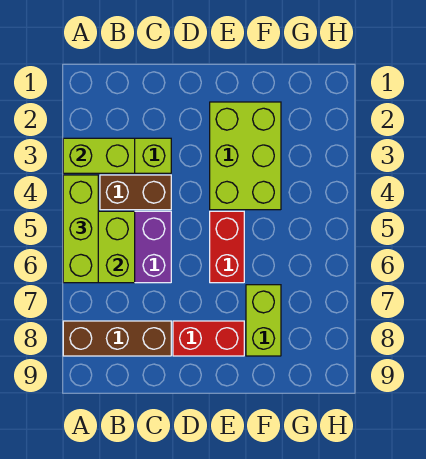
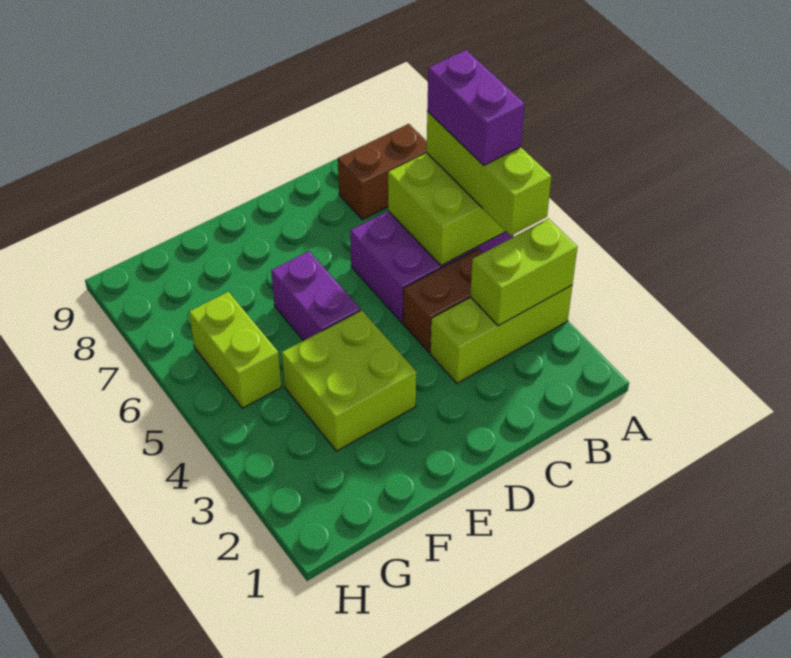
none -> purple brick A5:A6 level 4
brown brick A8:C8 level 1 -> brown brick A8:B8 level 1
red brick D8:E8 level 1 -> none
lime brick E2:F4 level 1 -> lime brick E3:F4 level 1
red brick E5:E6 level 1 -> purple brick E5:E6 level 1
lime brick F7:F8 level 1 -> lime brick G5:G6 level 1

